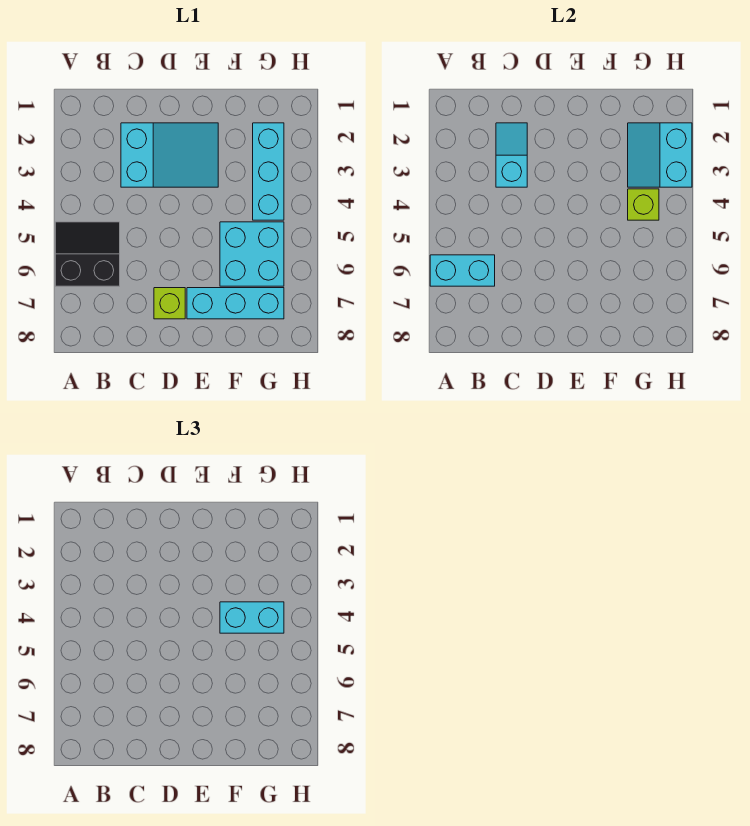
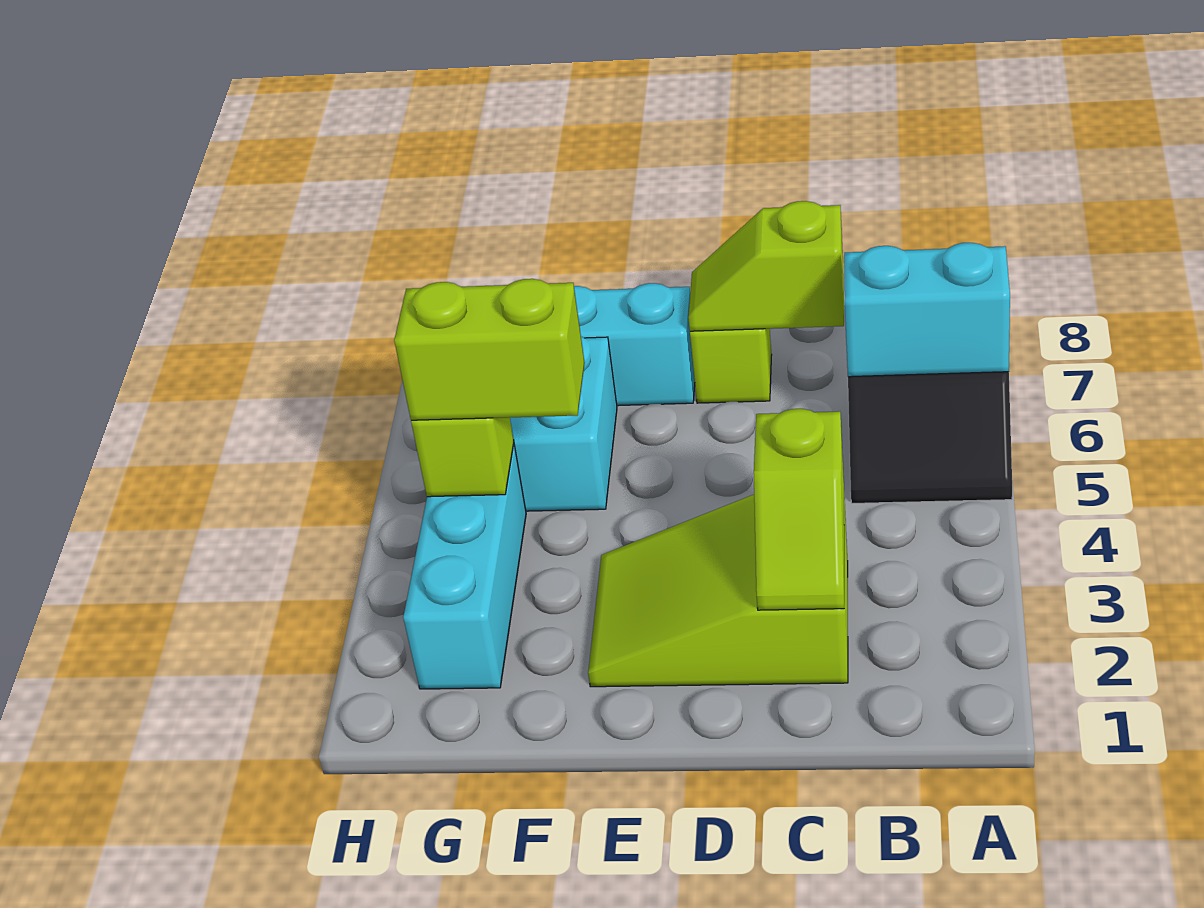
cyan slope C2:E3 level 1 top C -> lime slope C2:E3 level 1 top C
cyan slope C2:C3 level 2 top 3 -> lime slope C2:C3 level 2 top 3
none -> lime slope C7:D7 level 2 top C
cyan brick F4:G4 level 3 -> lime brick F4:G4 level 3
cyan slope G2:H3 level 2 top H -> none

